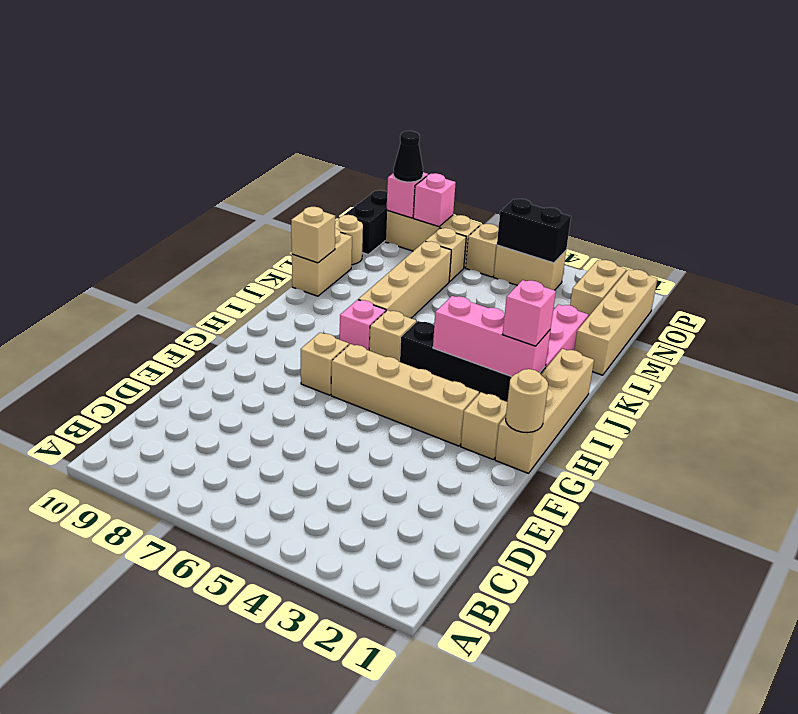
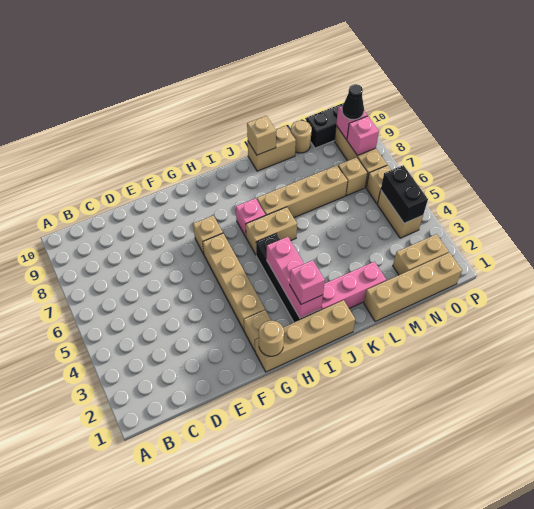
tan brick I6 level 1 -> tan brick I6:J6 level 1

